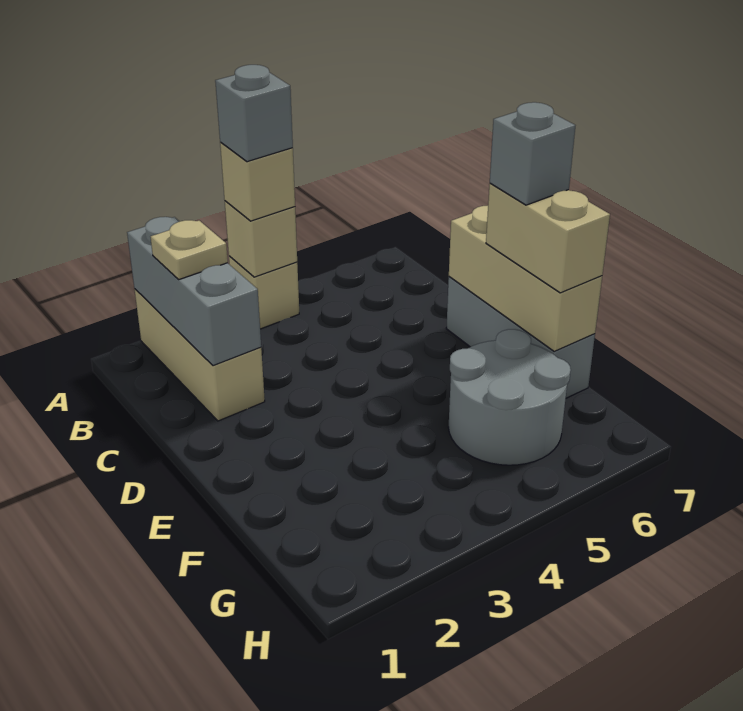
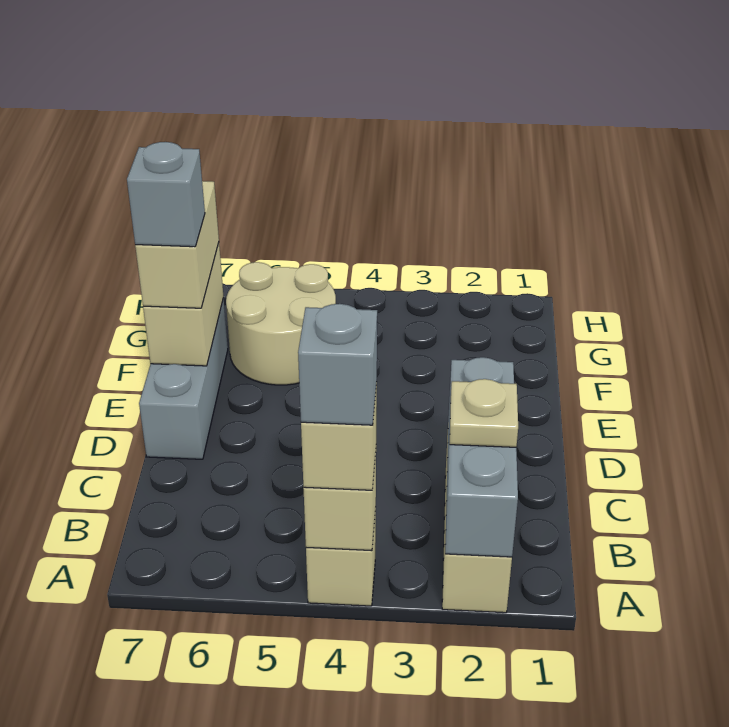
tan brick D7:F7 level 2 -> tan brick E7:F7 level 2
grey round brick F5:G6 level 1 -> tan round brick F5:G6 level 1

